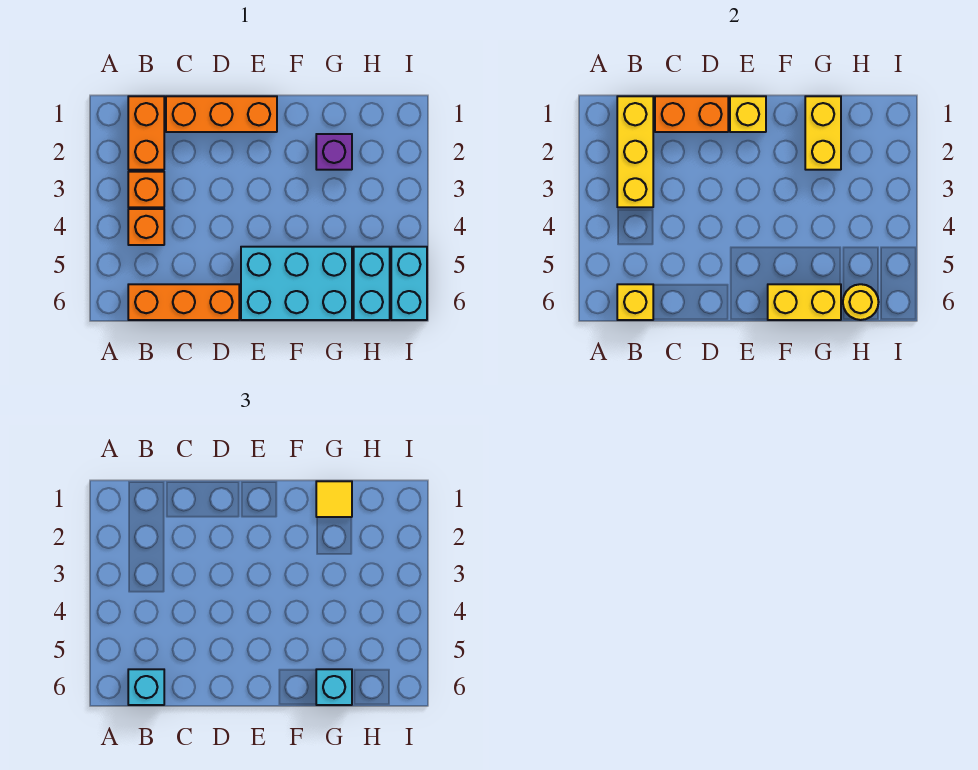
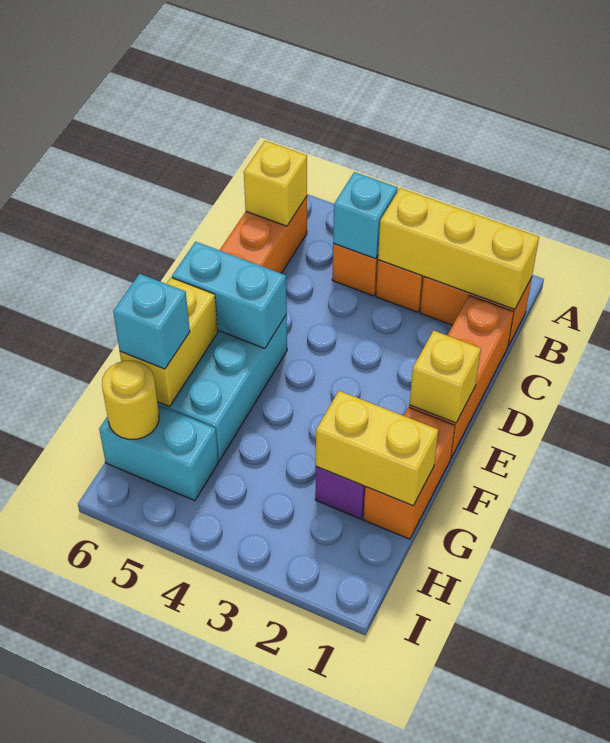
cyan brick B6 level 3 -> cyan brick B4 level 2
orange brick C1:D1 level 2 -> orange brick F1:G1 level 1
yellow tile G1 level 3 -> none
cyan brick I5:I6 level 1 -> cyan brick E5:E6 level 2

